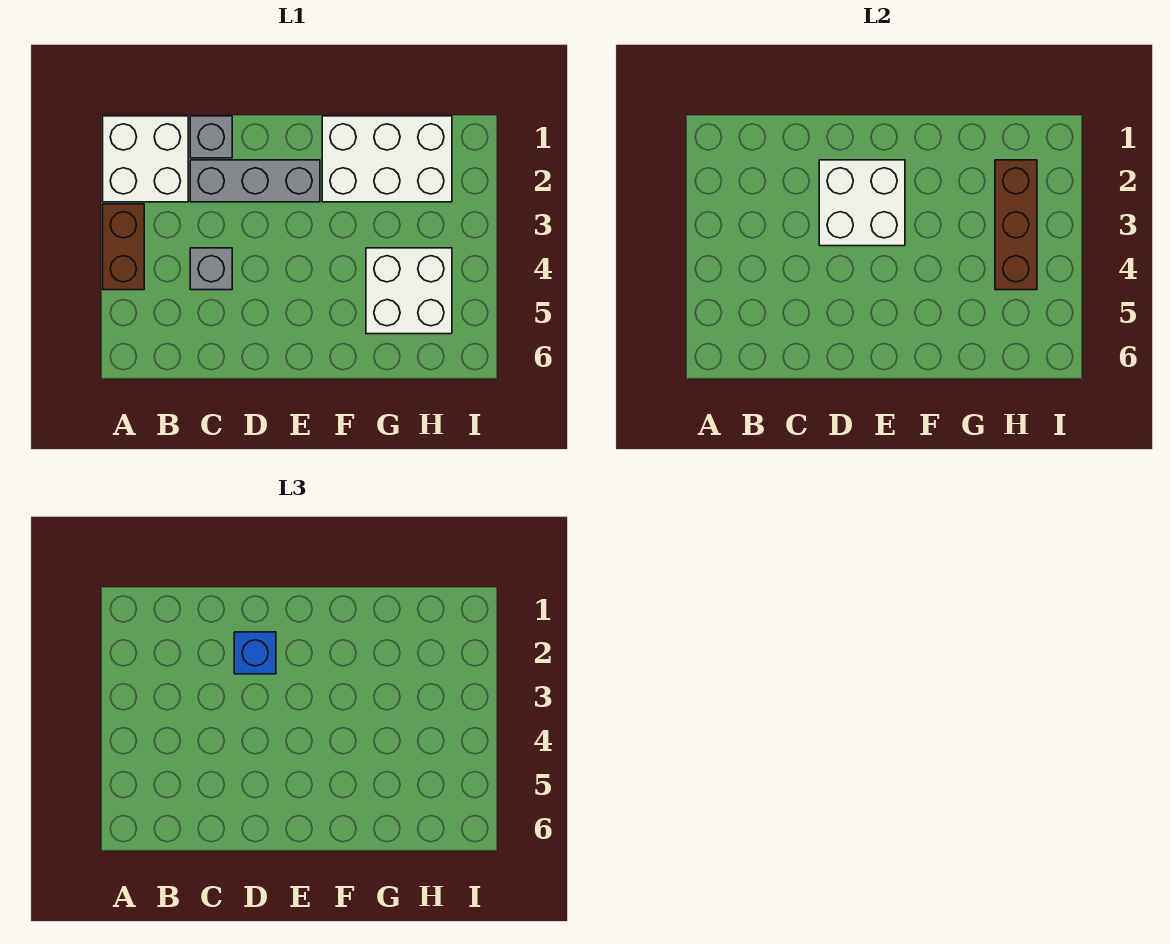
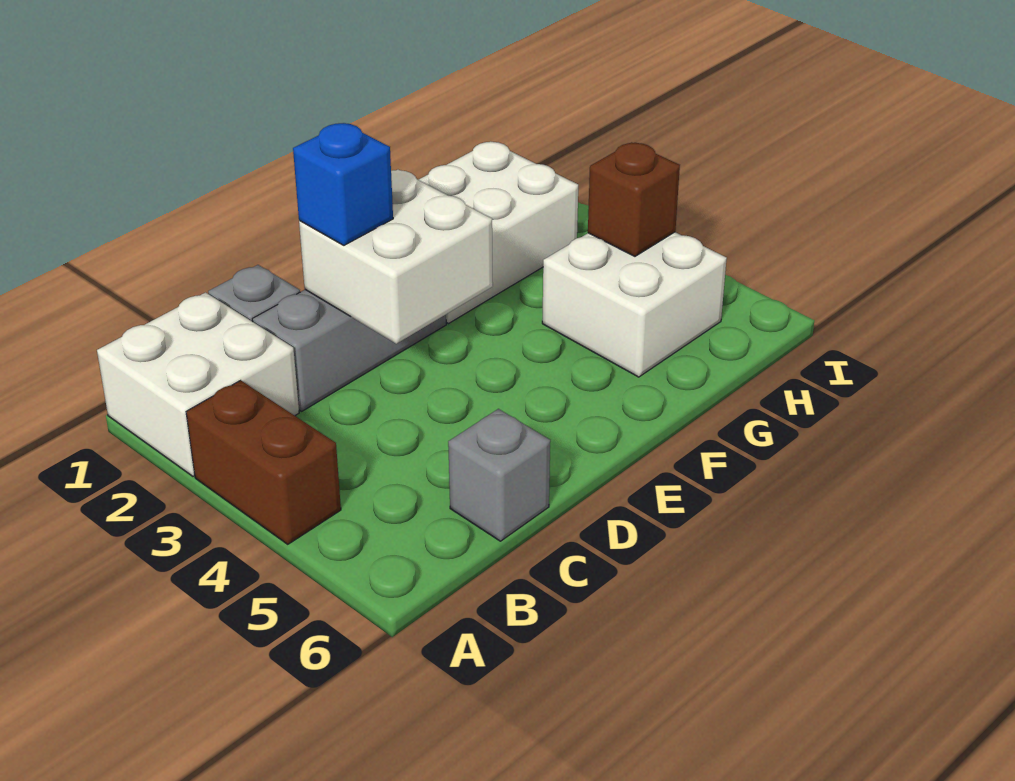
grey brick C4 level 1 -> grey brick C6 level 1
brown brick H2:H4 level 2 -> brown brick H4 level 2

